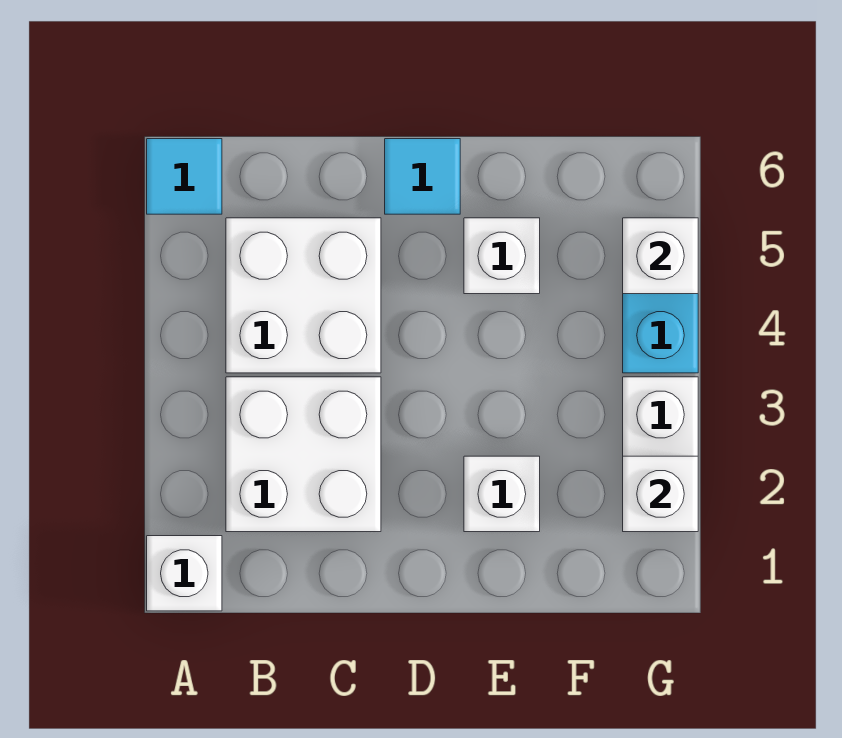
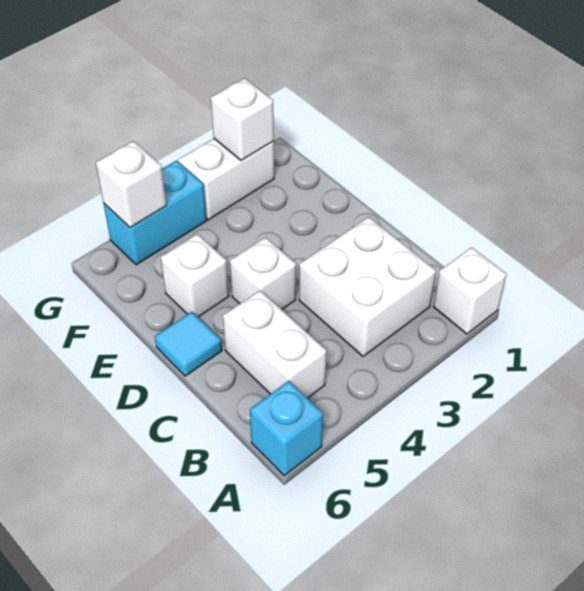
cyan tile A6 level 1 -> cyan brick A6 level 1
white brick B4:C5 level 1 -> white brick B5:C5 level 1
white brick E2 level 1 -> white brick D4 level 1

